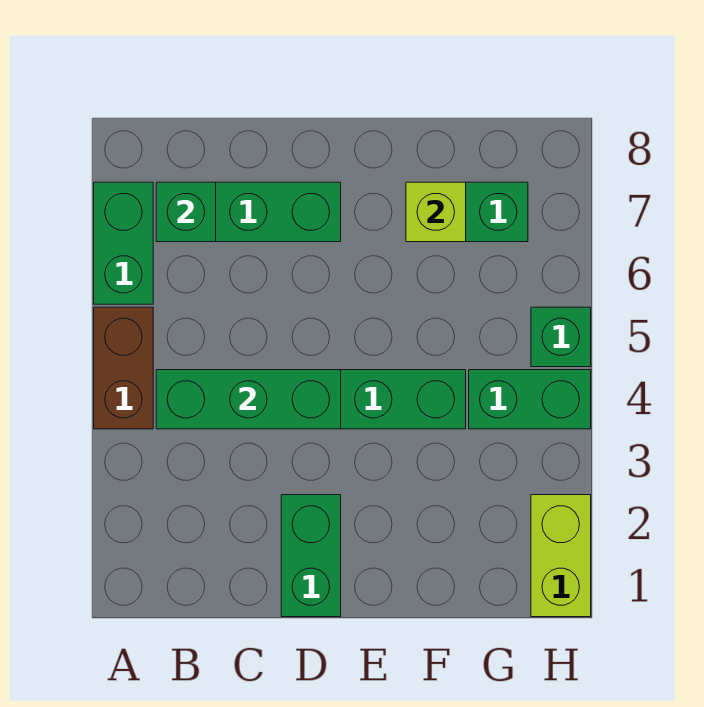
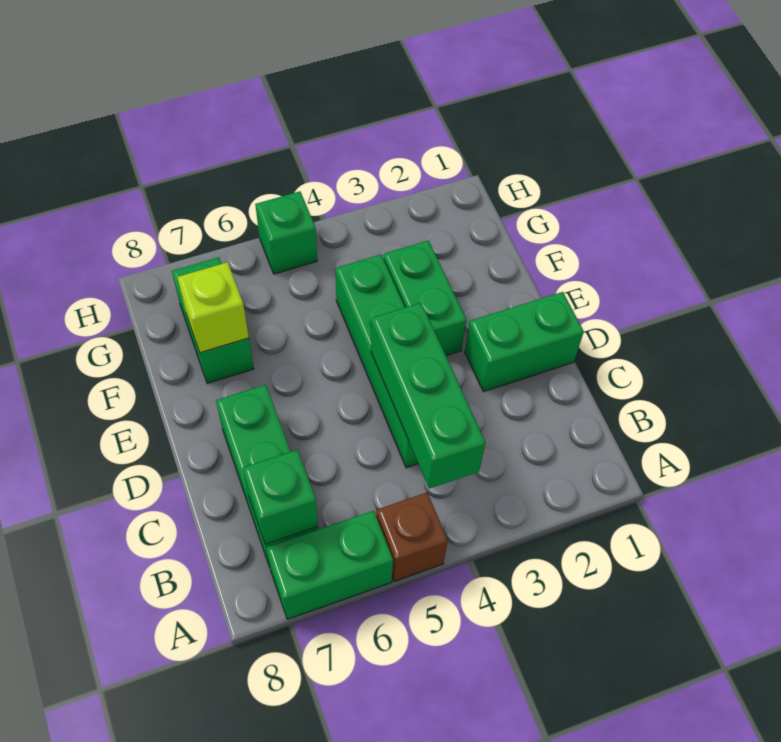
brown brick A4:A5 level 1 -> brown brick A5 level 1
green brick G4:H4 level 1 -> green brick E3:F3 level 1
lime brick H1:H2 level 1 -> none

